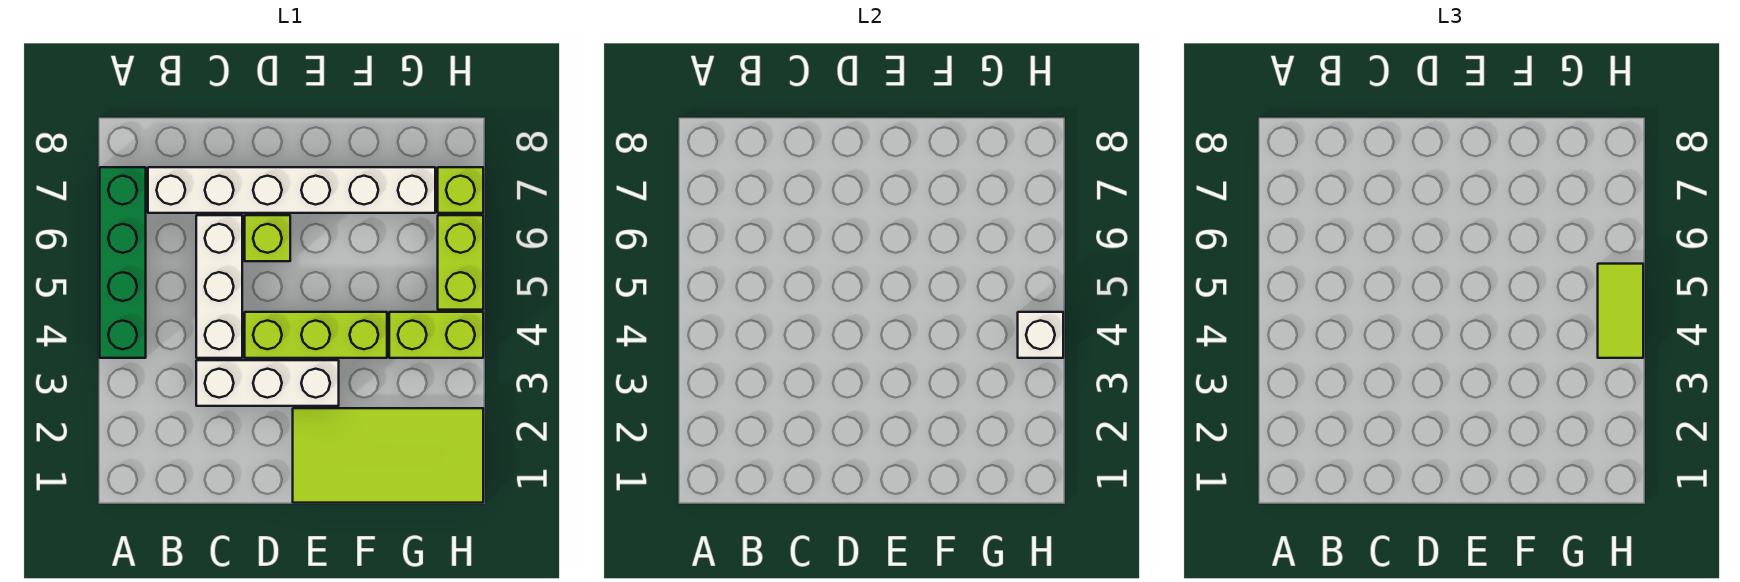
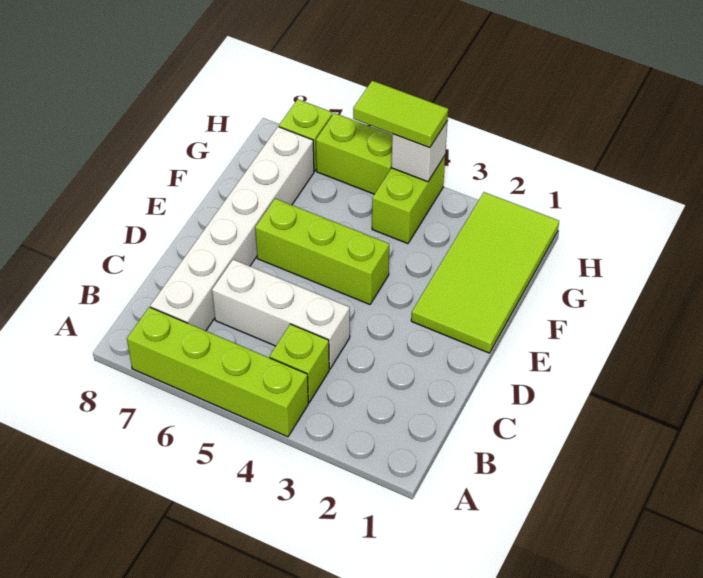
green brick A4:A7 level 1 -> lime brick A4:A7 level 1
white brick C3:E3 level 1 -> none
lime brick D4:F4 level 1 -> lime brick E4:E6 level 1
lime brick D6 level 1 -> lime brick B4 level 1

